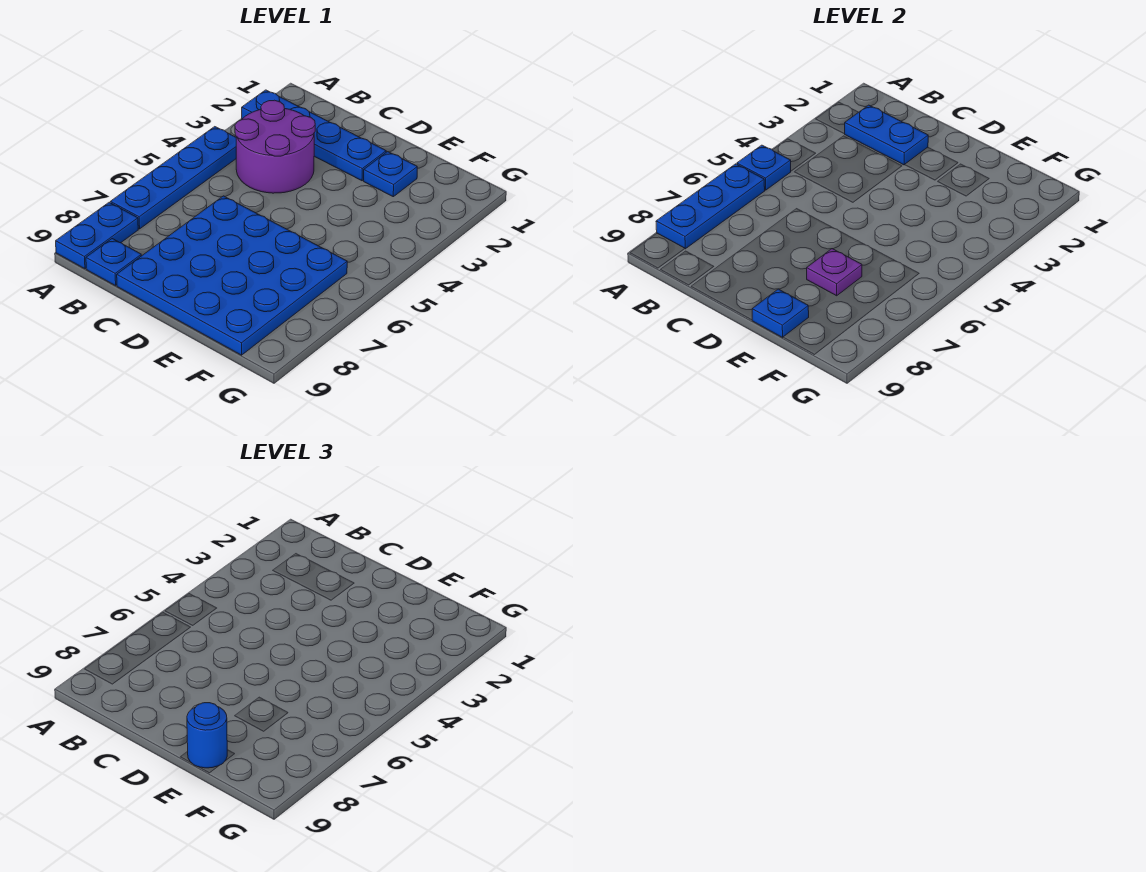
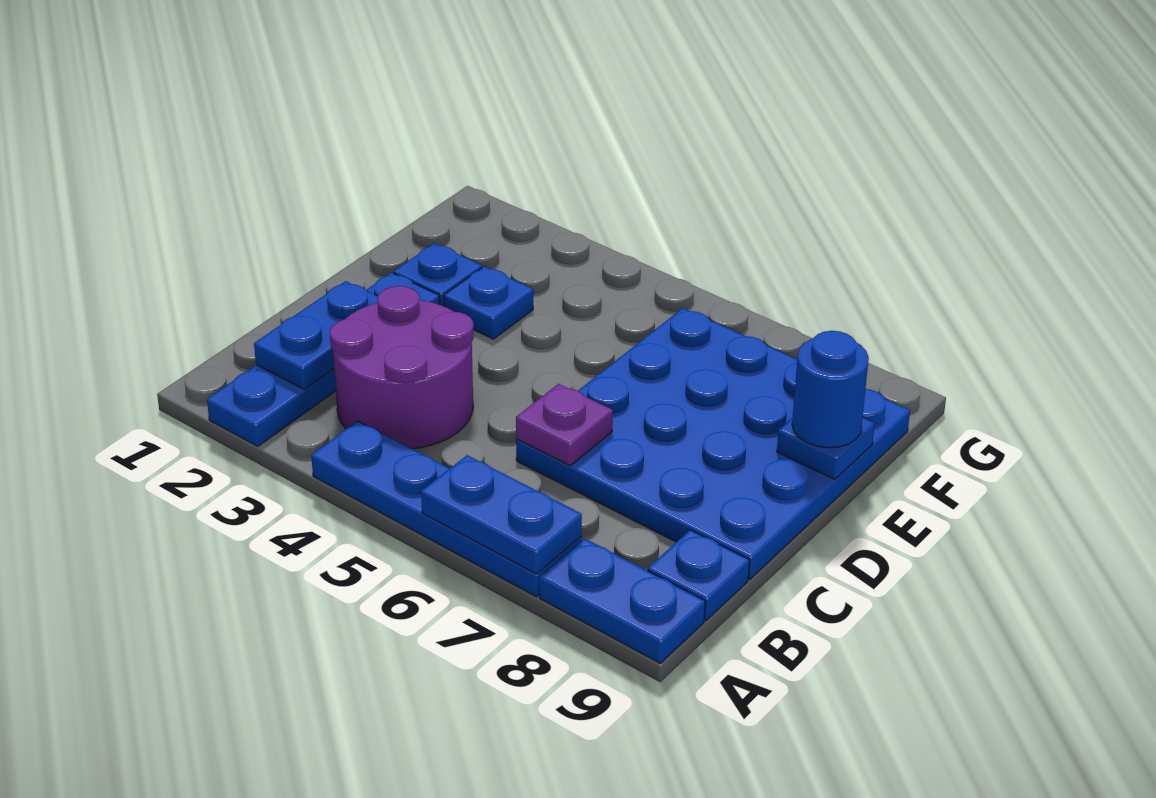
blue plate A5 level 2 -> blue plate E3 level 1
blue plate A6:A8 level 2 -> blue plate A6:A7 level 2
purple plate E7 level 2 -> purple plate C6 level 2

